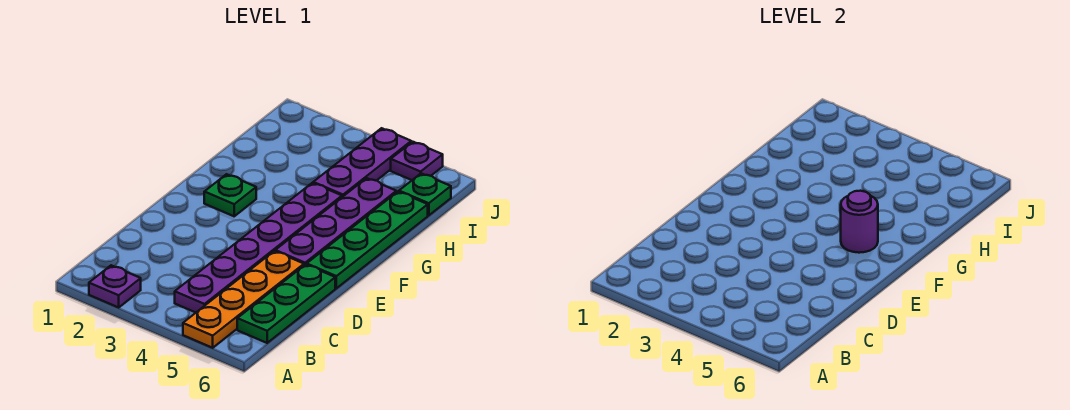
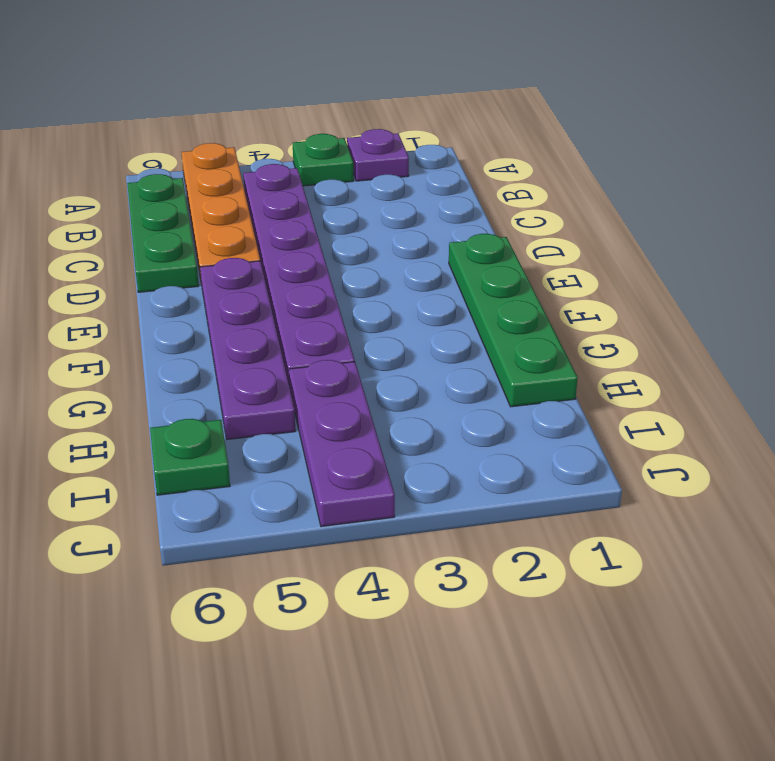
green plate E6:H6 level 1 -> green plate E1:H1 level 1
green plate F2 level 1 -> green plate A3 level 1
purple round brick F5 level 2 -> none
purple plate J5 level 1 -> none

